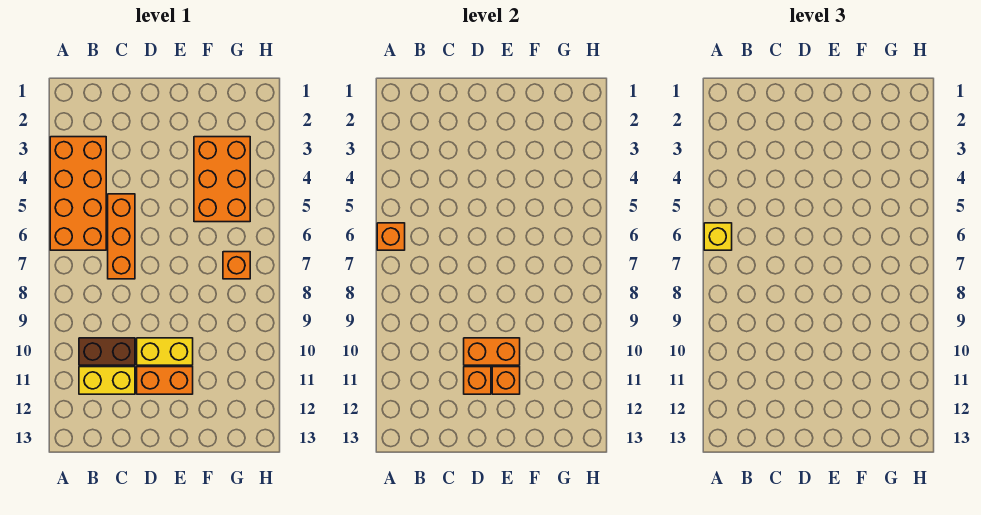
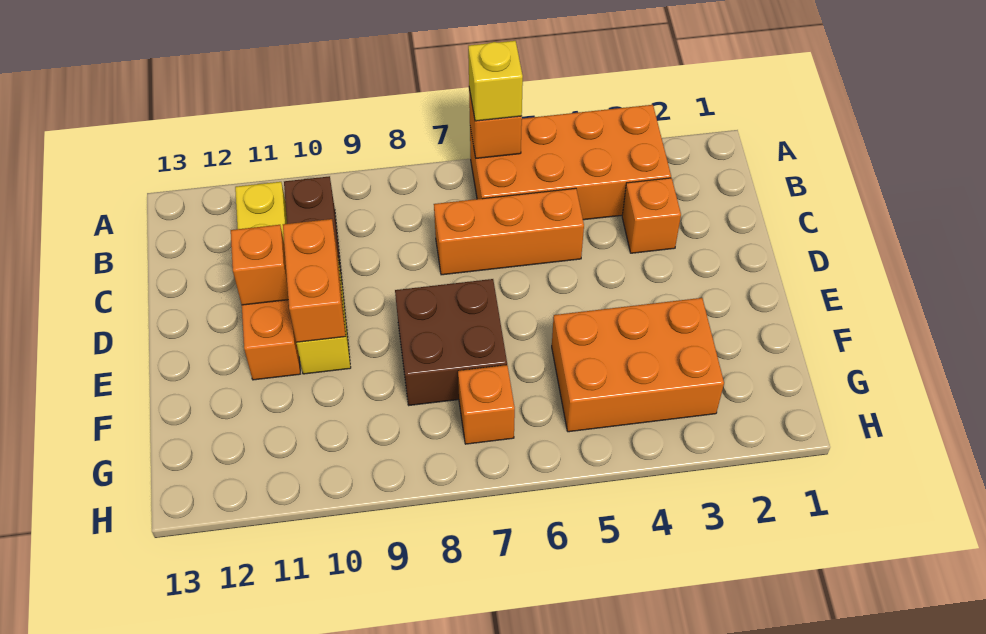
none -> brown brick E7:F8 level 1
orange brick E11 level 2 -> orange brick C3 level 1

